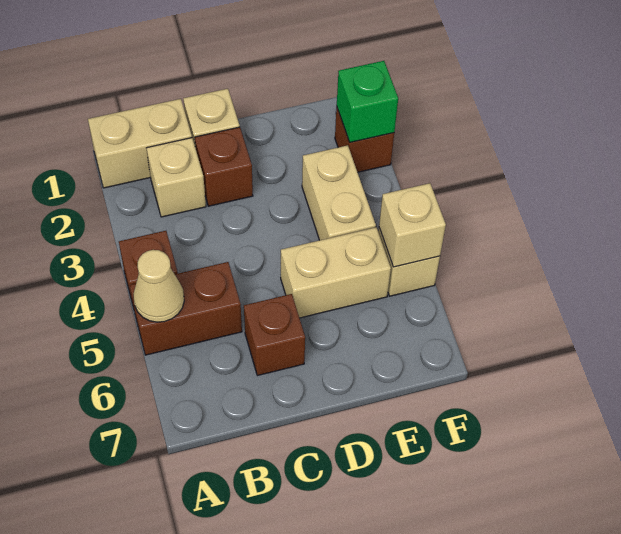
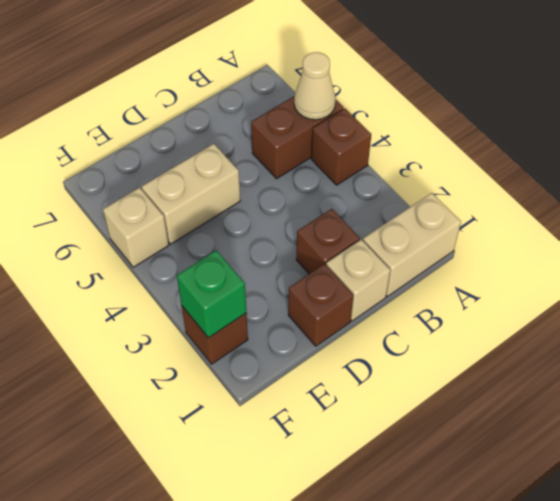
tan brick B2 level 1 -> none
brown brick C6 level 1 -> brown brick D1 level 1
tan brick E3:E4 level 1 -> none
tan brick F5 level 2 -> none

